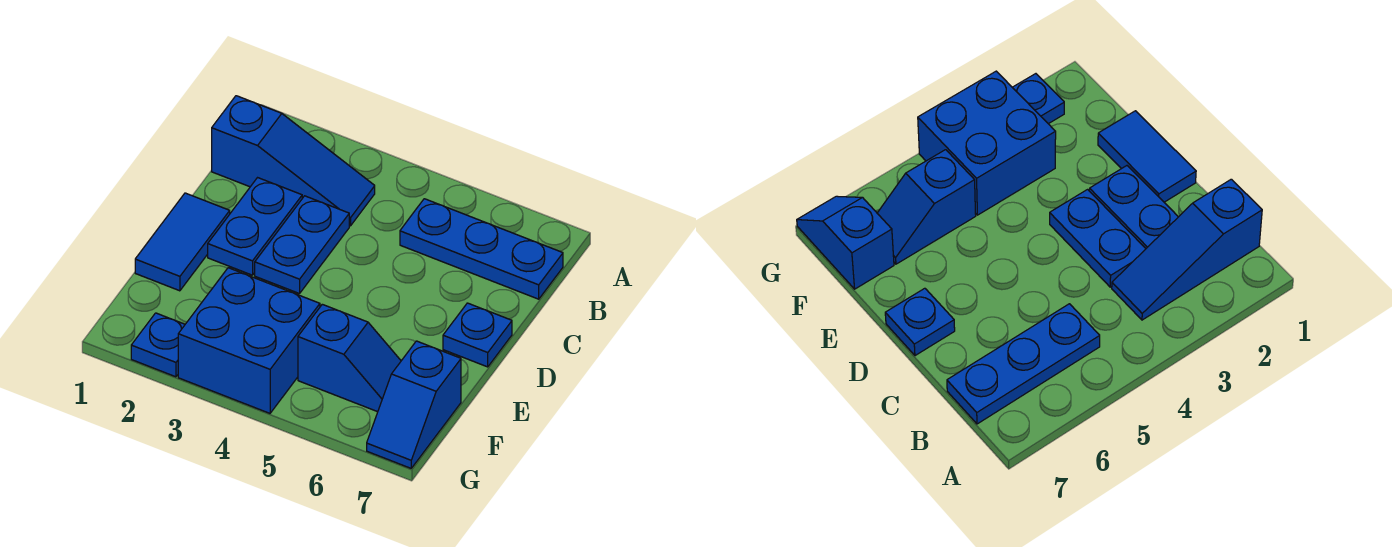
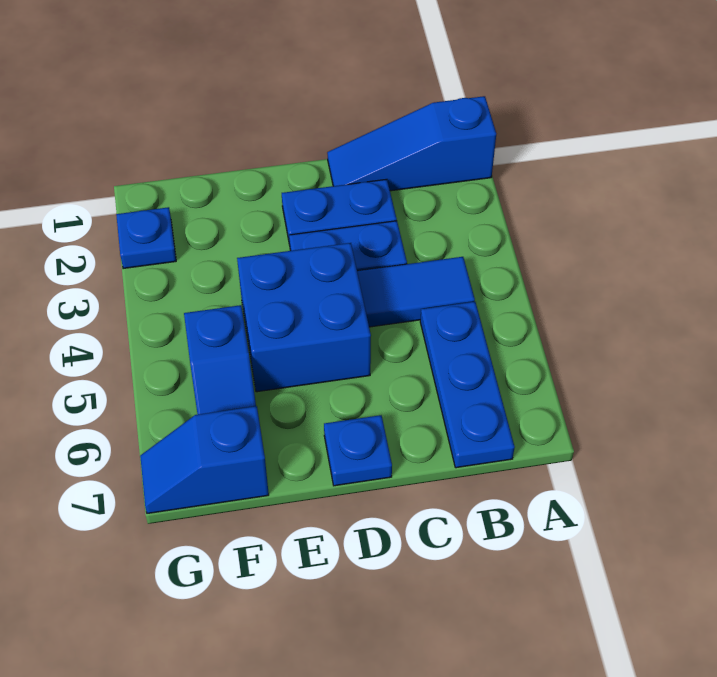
blue slope B1:B3 level 1 top 1 -> blue slope A1:C1 level 1 top A
blue tile D1:E1 level 1 -> blue tile B4:C4 level 1
blue brick F3:G4 level 1 -> blue brick D4:E5 level 1

